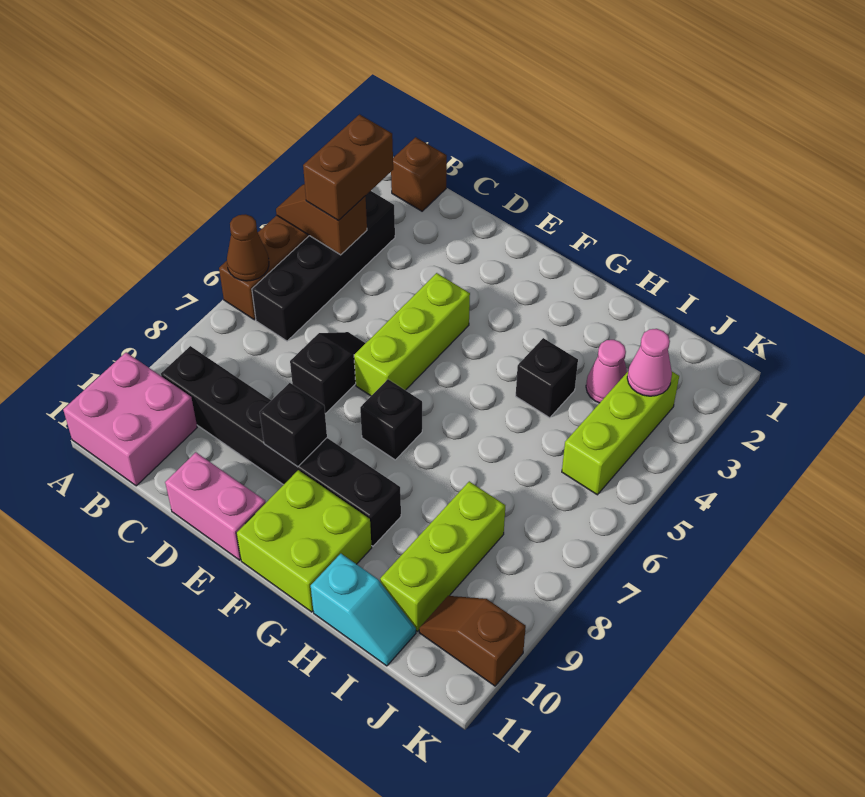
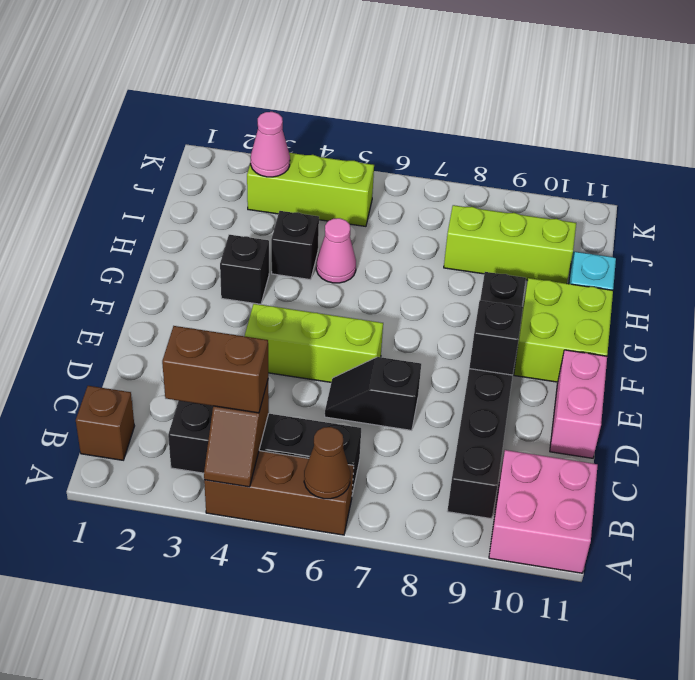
black brick F7 level 1 -> black brick G3 level 1
pink cone I3 level 1 -> pink cone H5 level 1
brown slope J10:K10 level 1 top K -> none

